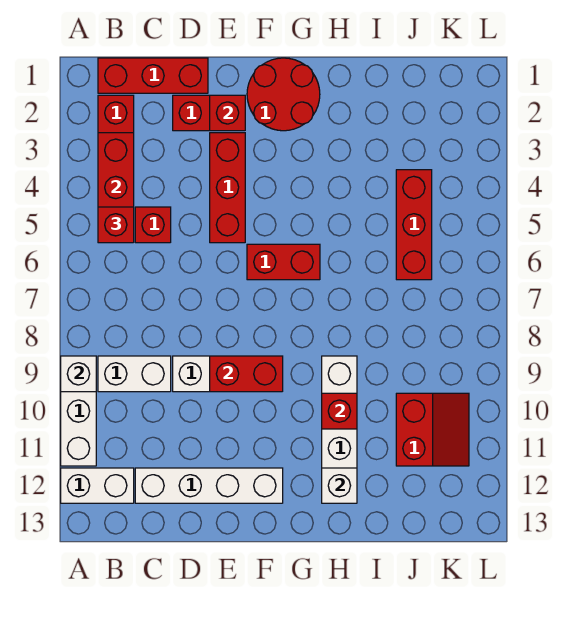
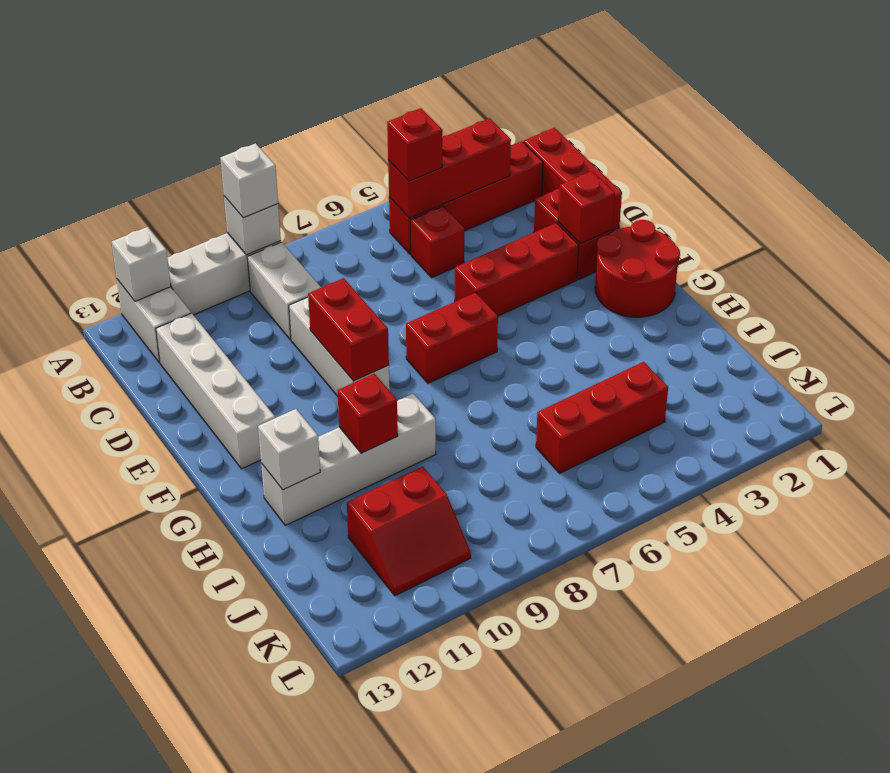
none -> white brick A9 level 3
none -> white brick A12 level 2
red brick F6:G6 level 1 -> red brick F6:F7 level 1

